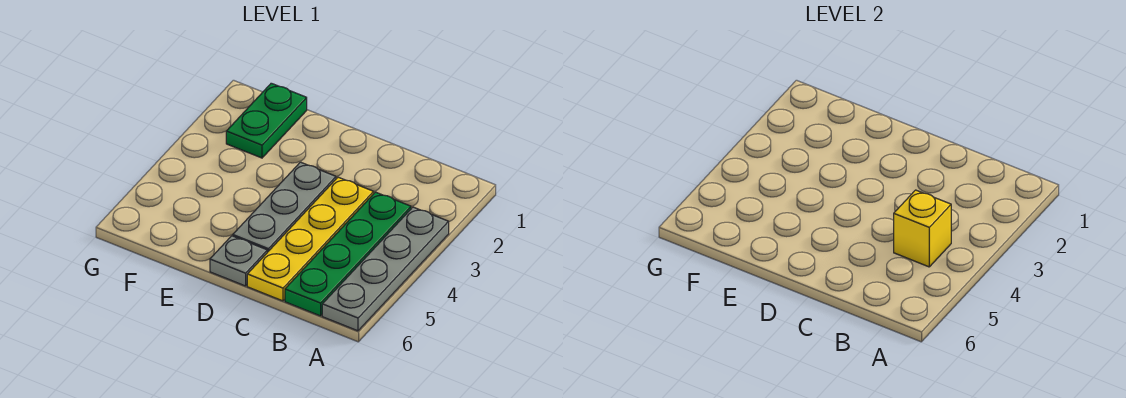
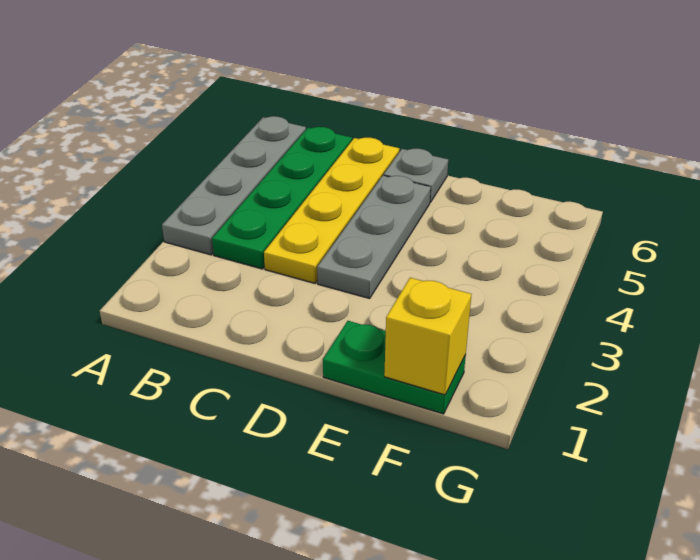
yellow brick B4 level 2 -> yellow brick F1 level 2
green plate F1:F2 level 1 -> green plate E1:F1 level 1

